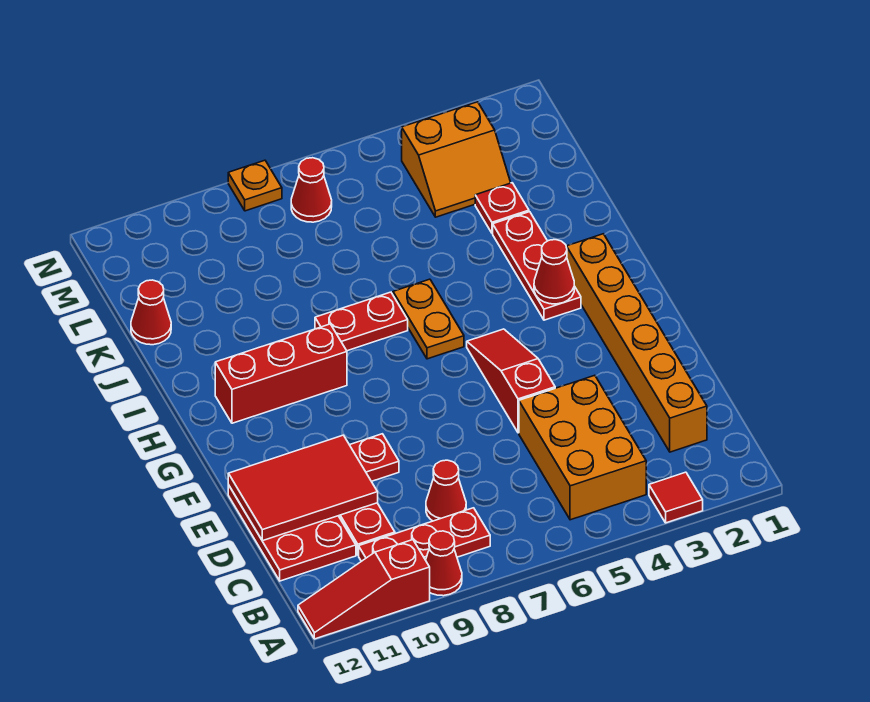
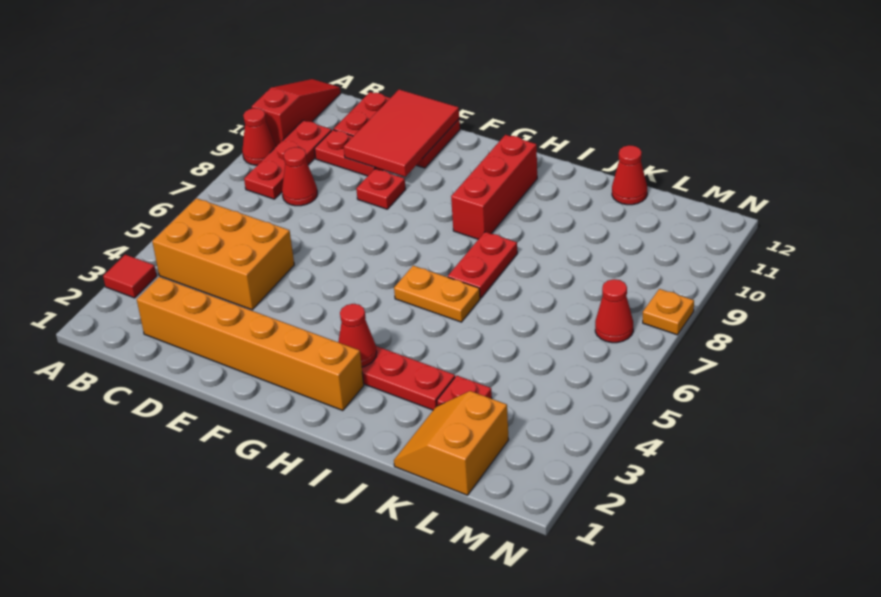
red slope E5:G5 level 1 top E -> none
orange slope L3:M4 level 1 top M -> orange slope K1:L2 level 1 top L

